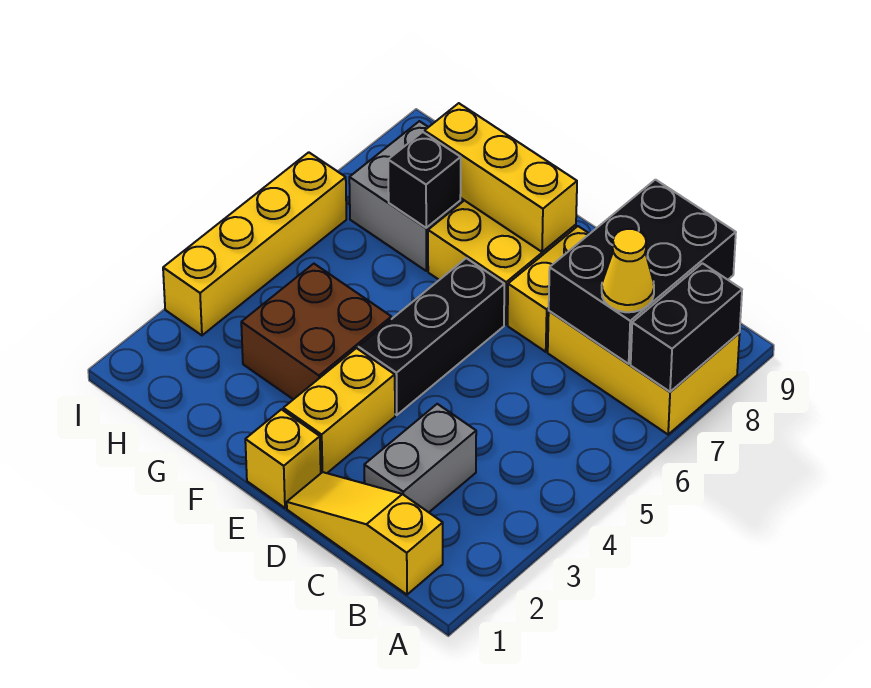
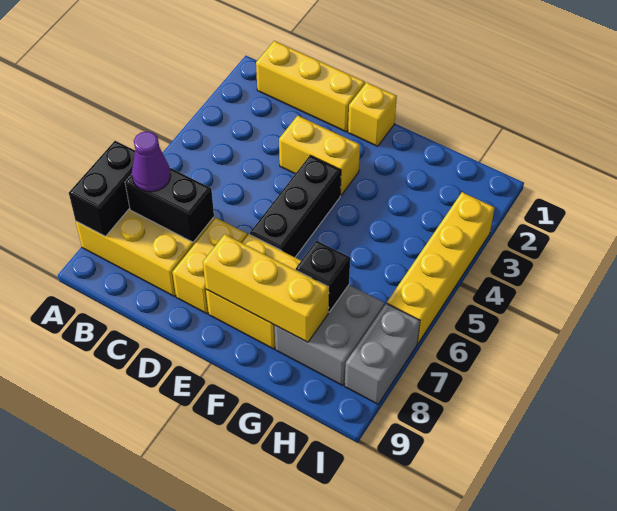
yellow slope B1:D1 level 1 top B -> yellow brick B1:D1 level 1
black brick B7:C9 level 2 -> black brick B7:C7 level 2
yellow cone B7 level 3 -> purple cone B7 level 3
grey brick C2:C3 level 1 -> grey brick I7:I8 level 1
yellow brick E2:E3 level 1 -> yellow brick D3:E3 level 1
brown brick F3:G4 level 1 -> none

